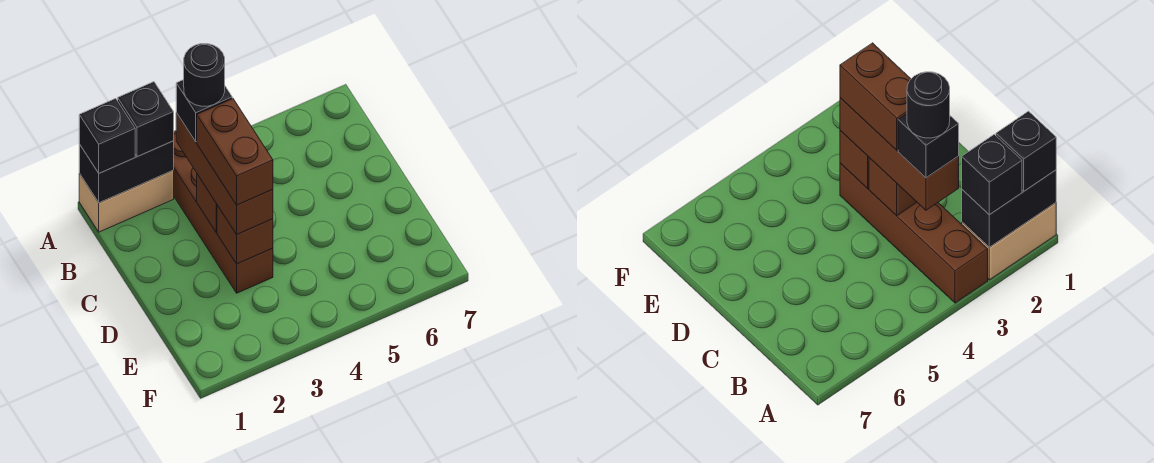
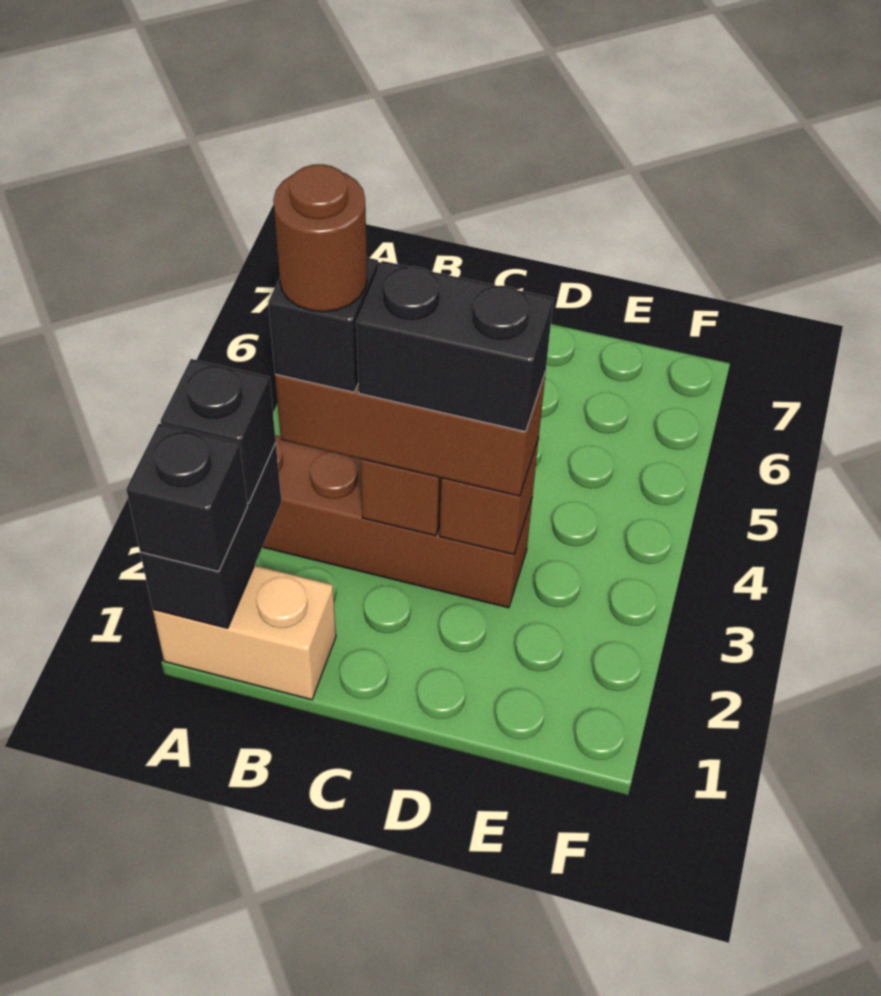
tan brick A1:A2 level 1 -> tan brick A1:B1 level 1
black round brick B3 level 5 -> brown round brick B3 level 5
brown brick C3:D3 level 4 -> black brick C3:D3 level 4

